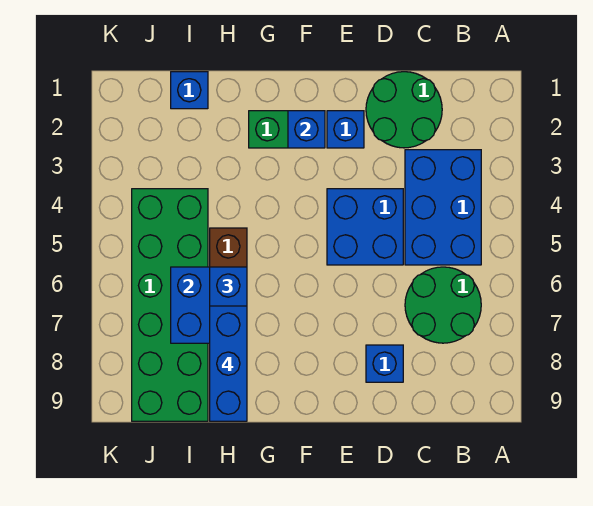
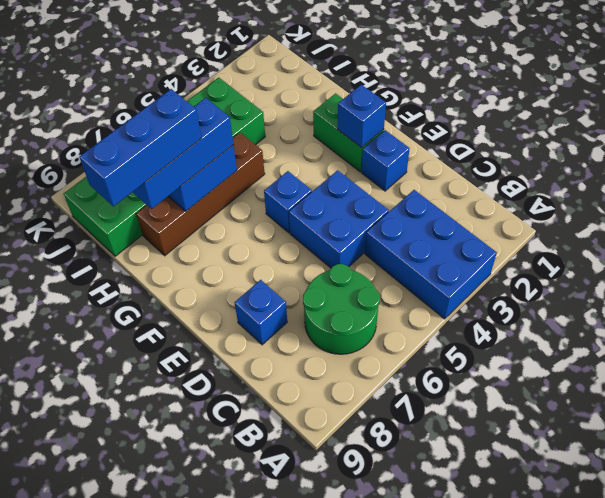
blue brick B3:C5 level 1 -> blue brick A3:C4 level 1
green round brick C1:D2 level 1 -> none
blue brick I1 level 1 -> blue brick F5 level 1

